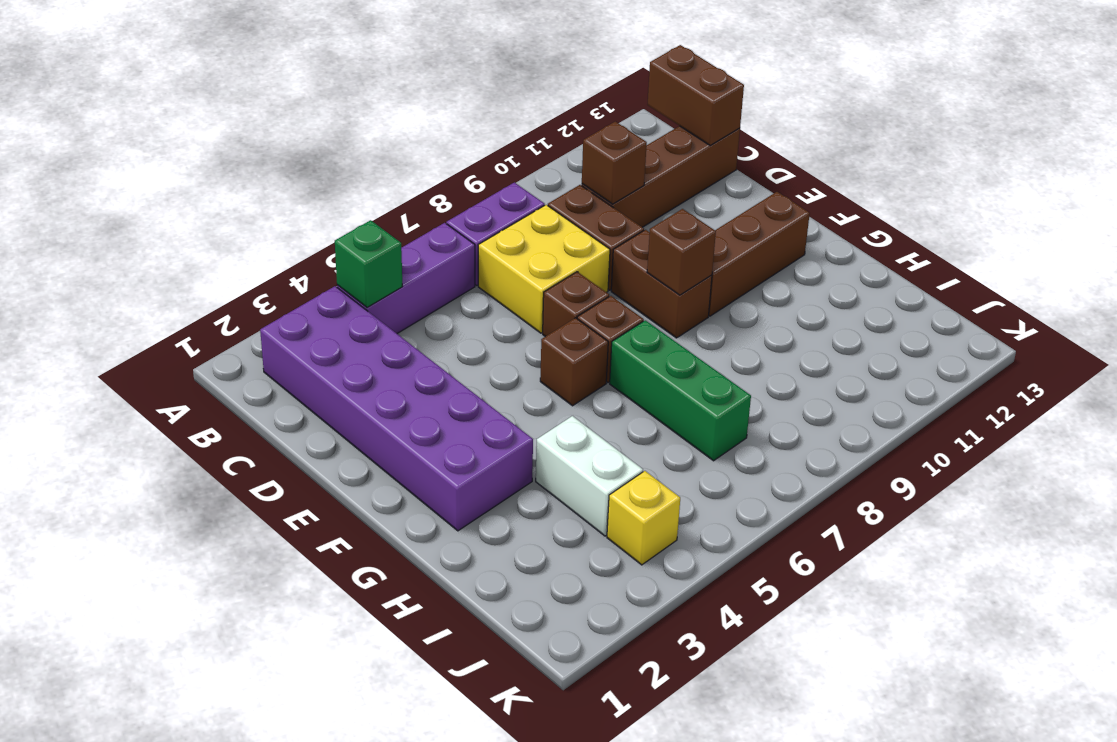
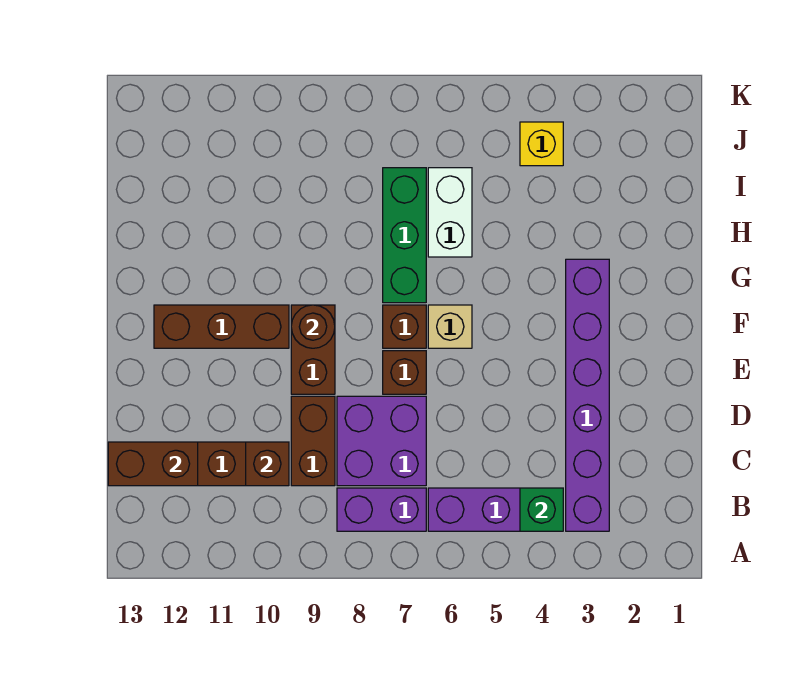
purple brick B2:G3 level 1 -> purple brick B3:G3 level 1
brown brick B13:C13 level 2 -> brown brick C12:C13 level 2
yellow brick C7:D8 level 1 -> purple brick C7:D8 level 1
brown brick F6 level 1 -> tan brick F6 level 1
brown brick F9 level 2 -> brown round brick F9 level 2
white brick H4:I4 level 1 -> white brick H6:I6 level 1

